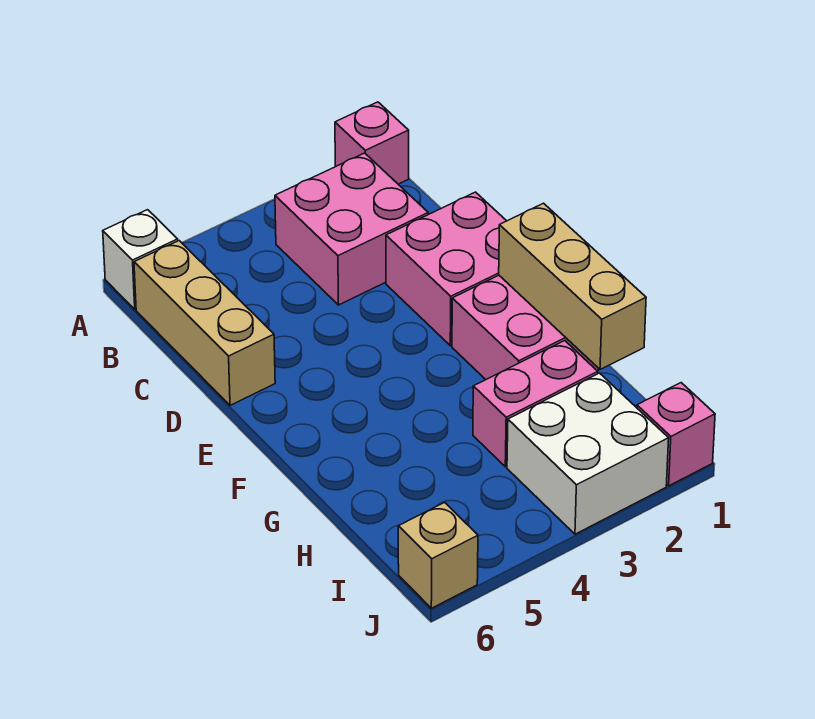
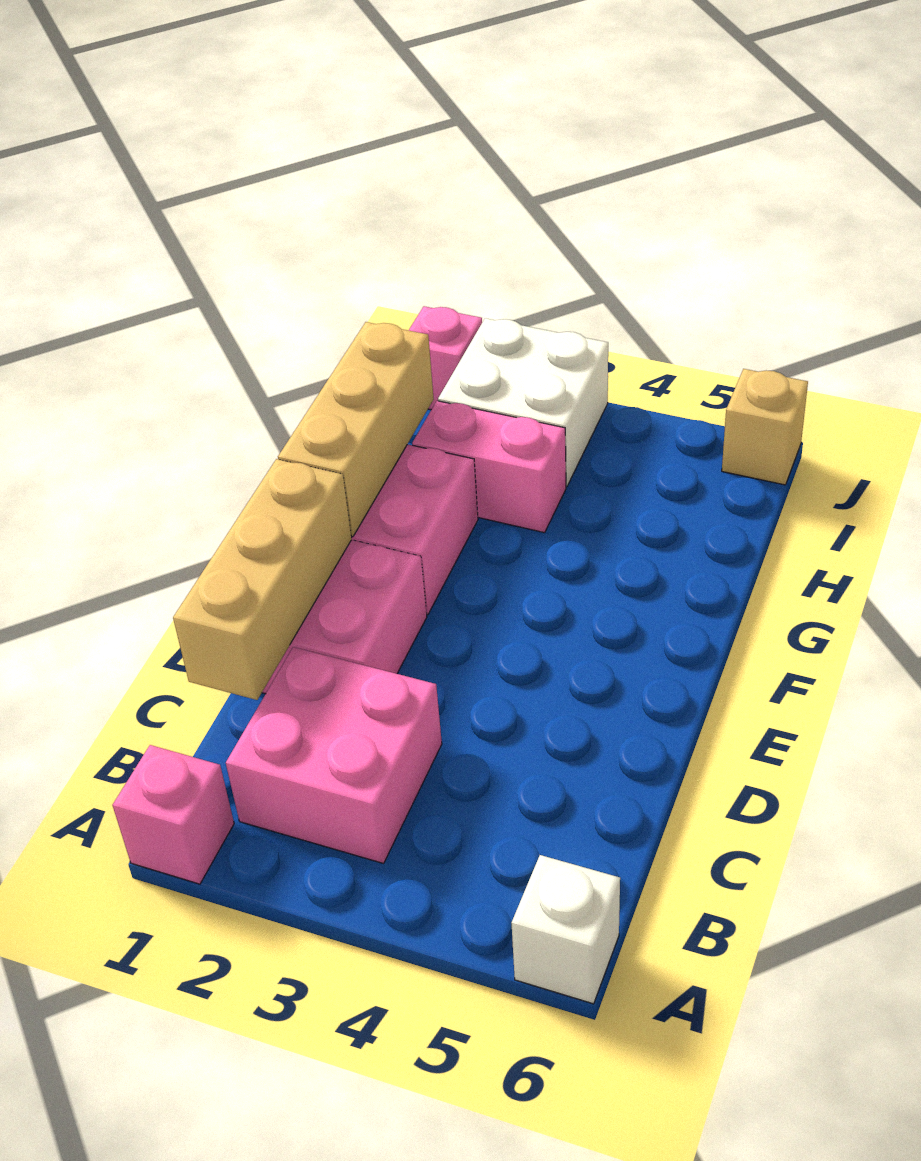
tan brick B6:D6 level 1 -> tan brick C1:E1 level 2

